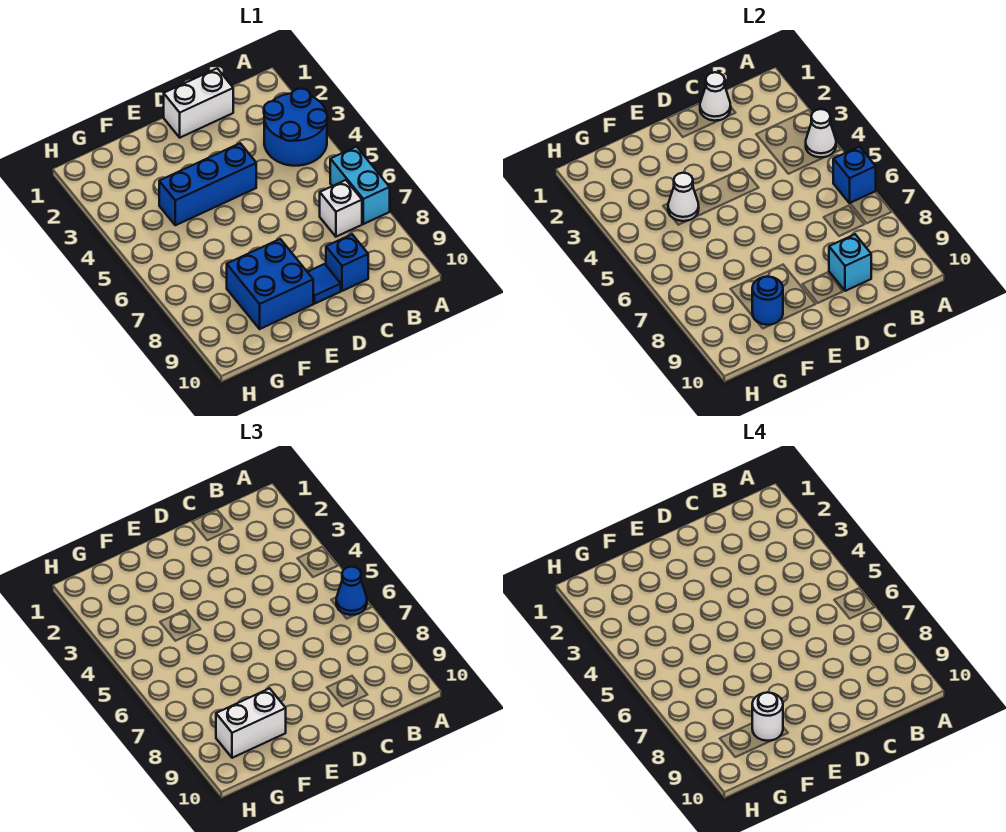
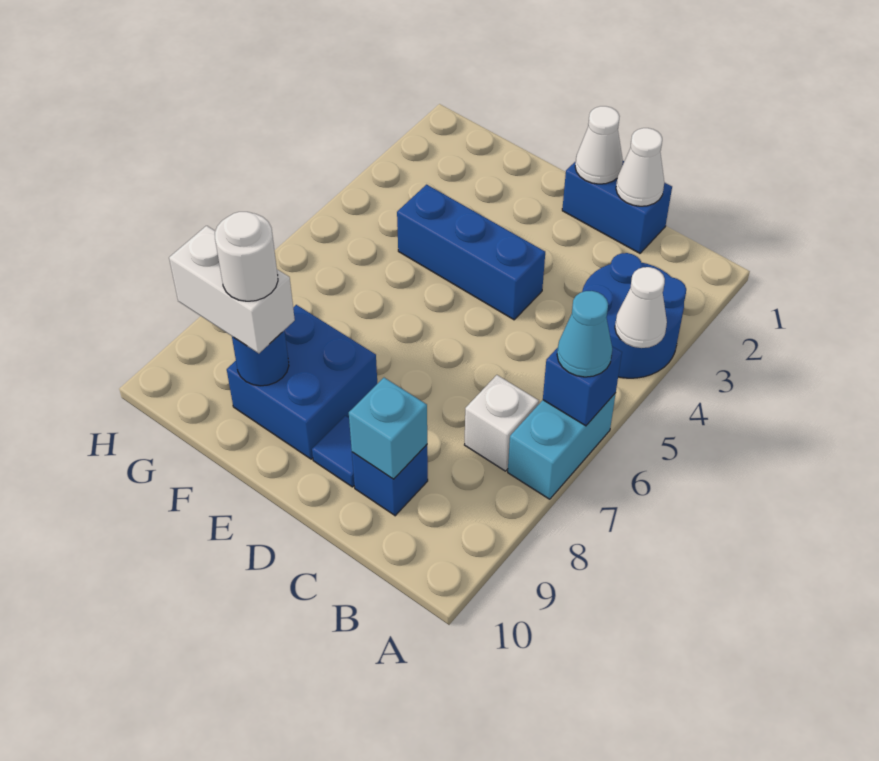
blue cone A6 level 3 -> cyan cone A6 level 3
white brick C1:D1 level 1 -> blue brick C1:D1 level 1
white cone F4 level 2 -> white cone D1 level 2

